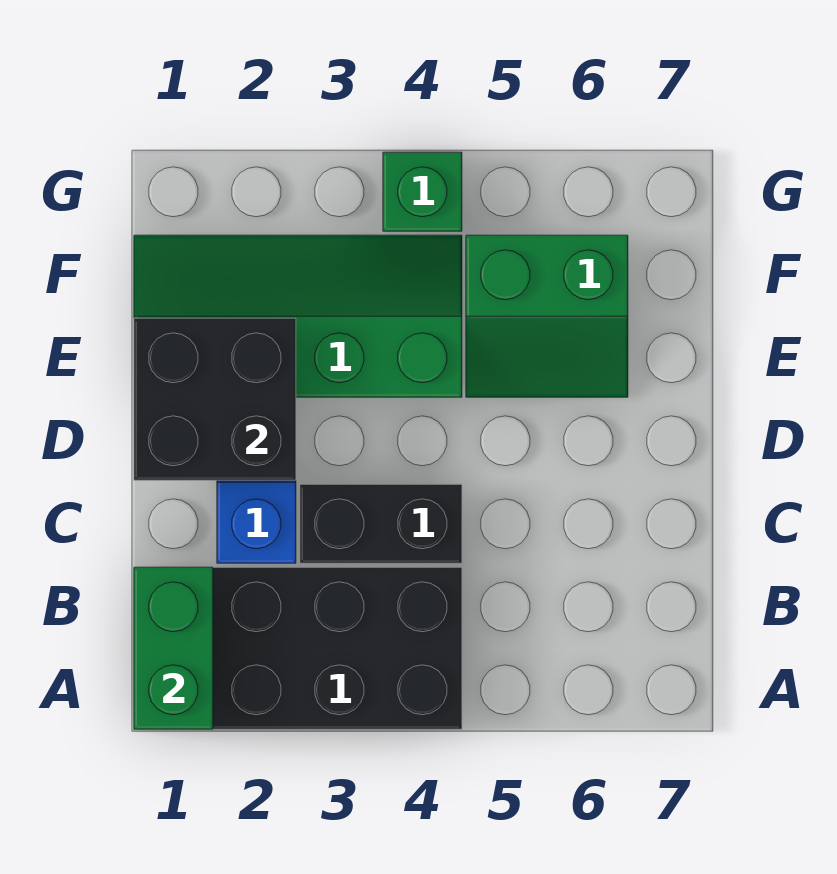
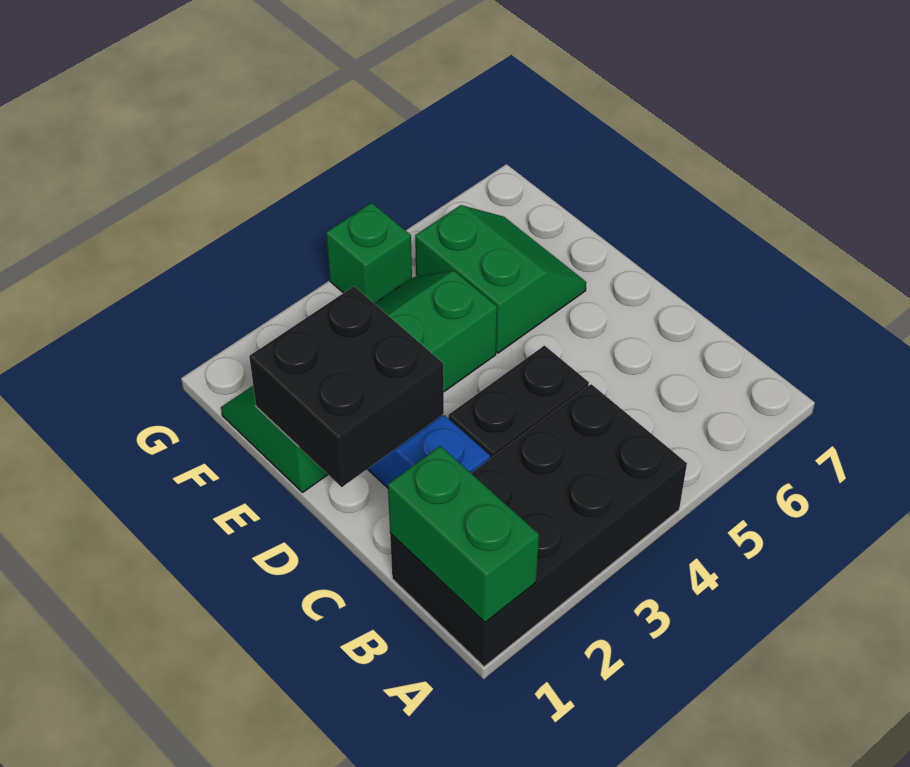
green slope E5:F6 level 1 top F -> green slope E5:F6 level 1 top 5

